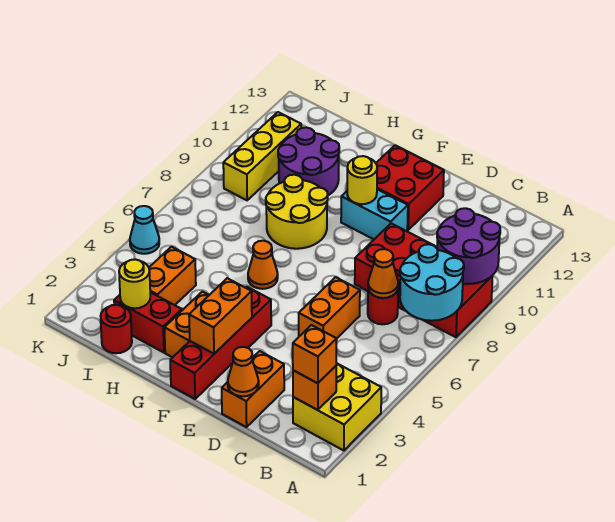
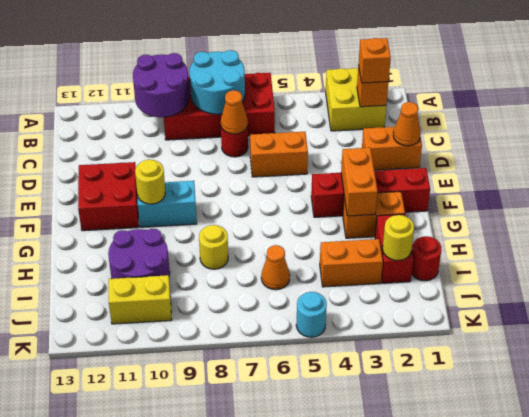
red brick A8:D9 level 1 -> red brick A6:B9 level 1
cyan brick E10:F10 level 1 -> cyan brick F9:F10 level 1
orange brick F2:F3 level 2 -> orange brick F3:G3 level 2
orange cone G6 level 1 -> orange cone I6 level 1
yellow round brick G8:H9 level 1 -> yellow round brick H8 level 1
yellow brick J9:J11 level 1 -> yellow brick J10:J11 level 1
cyan cone K5 level 1 -> cyan round brick K5 level 1

